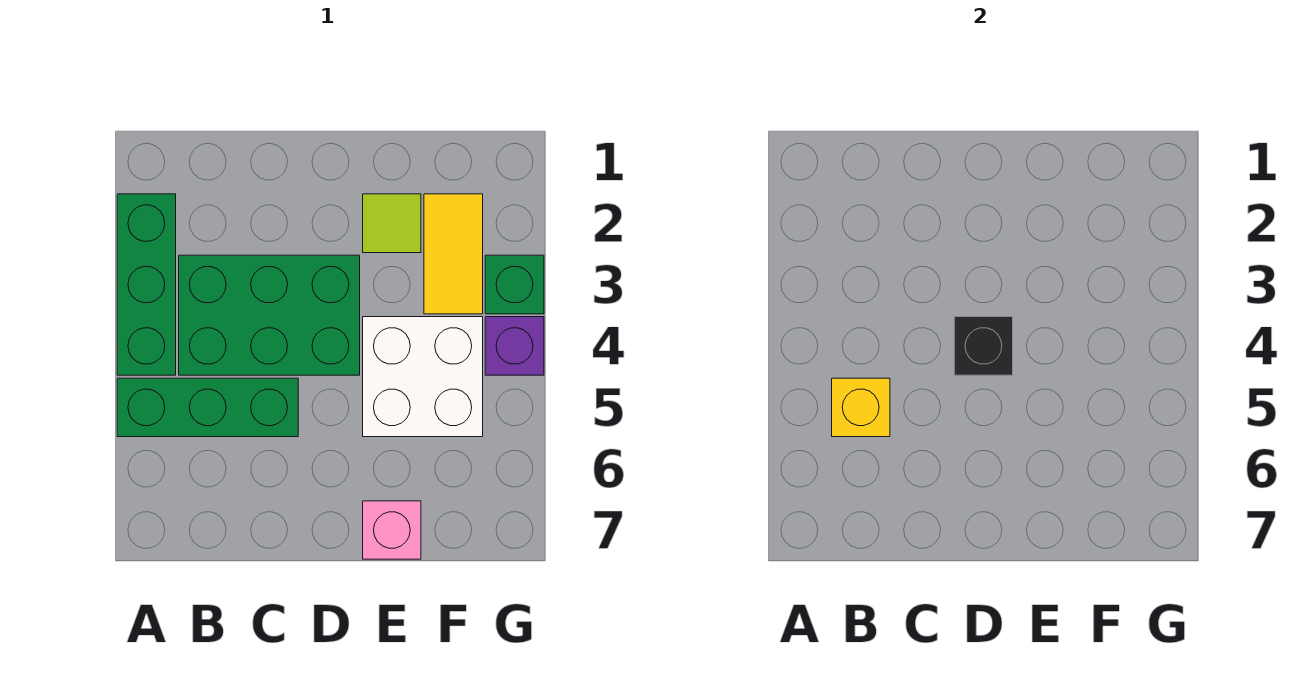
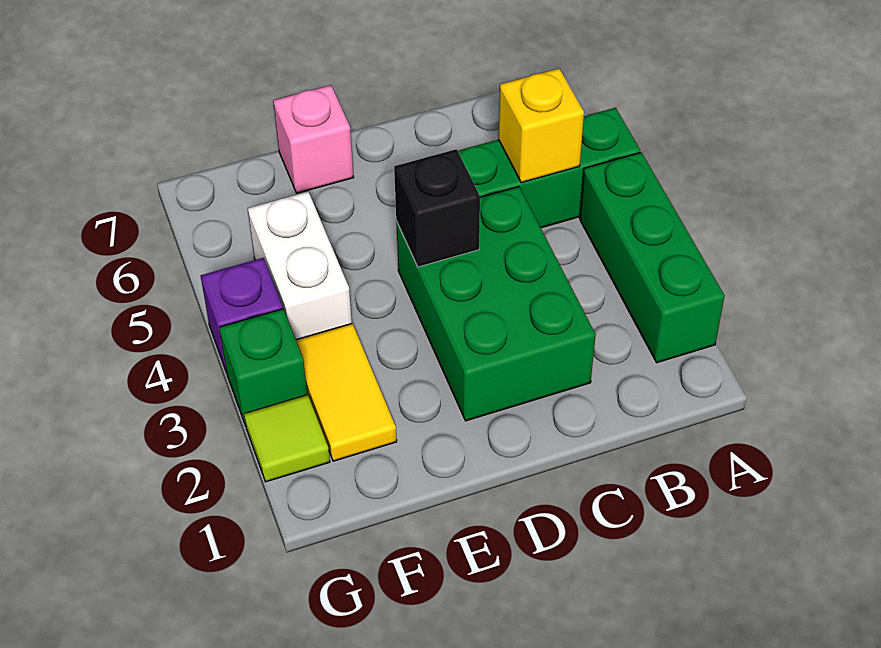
green brick B3:D4 level 1 -> green brick C2:D4 level 1
lime tile E2 level 1 -> lime tile G2 level 1
white brick E4:F5 level 1 -> white brick F4:F5 level 1

